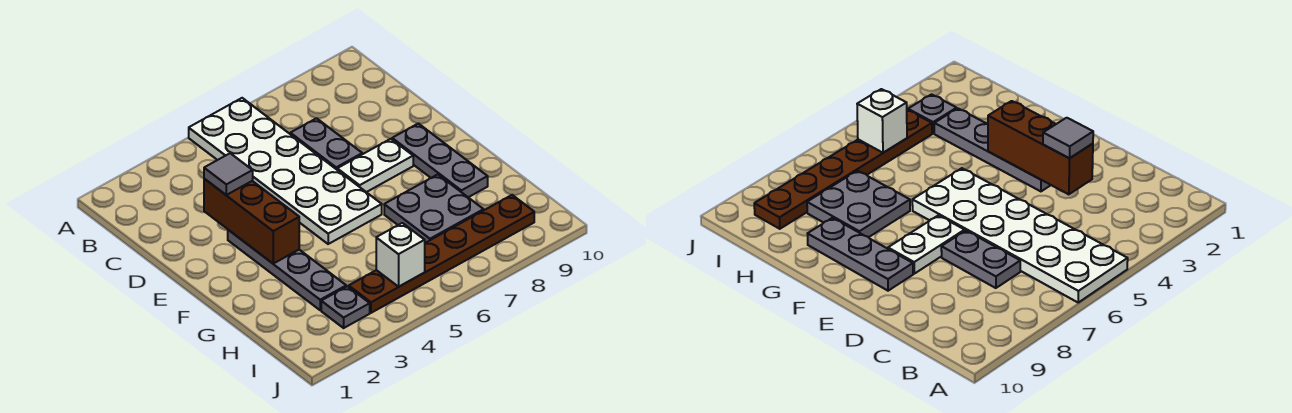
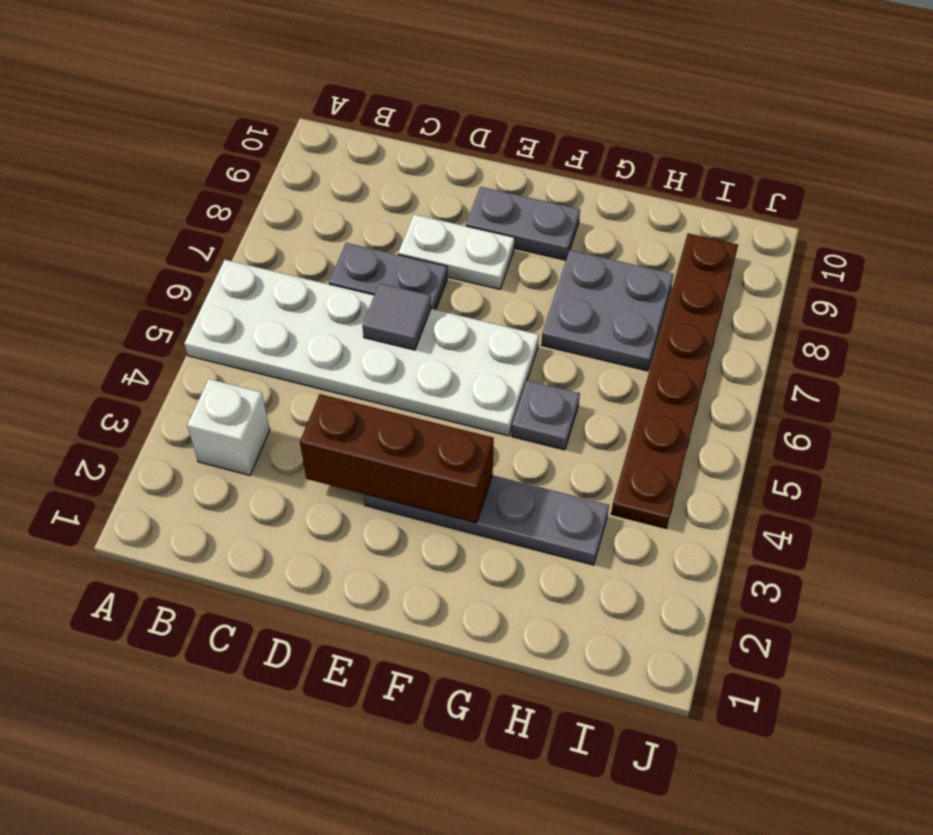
grey tile D3 level 3 -> grey tile D6 level 2
white plate E7:E8 level 1 -> white plate D8:E8 level 1
grey plate E9:G9 level 1 -> grey plate E9:F9 level 1
grey plate I3 level 1 -> grey plate G5 level 1
white brick I5 level 2 -> white brick B3 level 1

